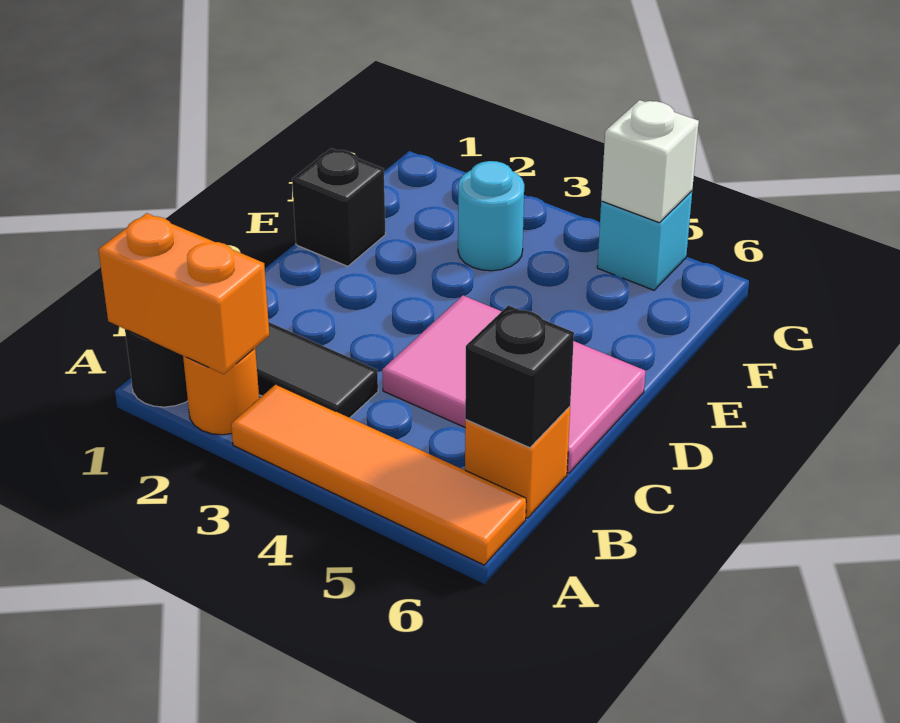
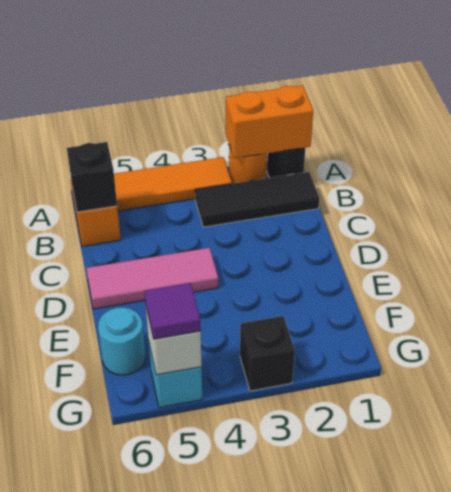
pink tile C4:D6 level 1 -> pink tile D4:D6 level 1
black brick E1 level 1 -> black brick G3 level 1
cyan round brick F3 level 1 -> cyan round brick F6 level 1
none -> purple tile G5 level 3

